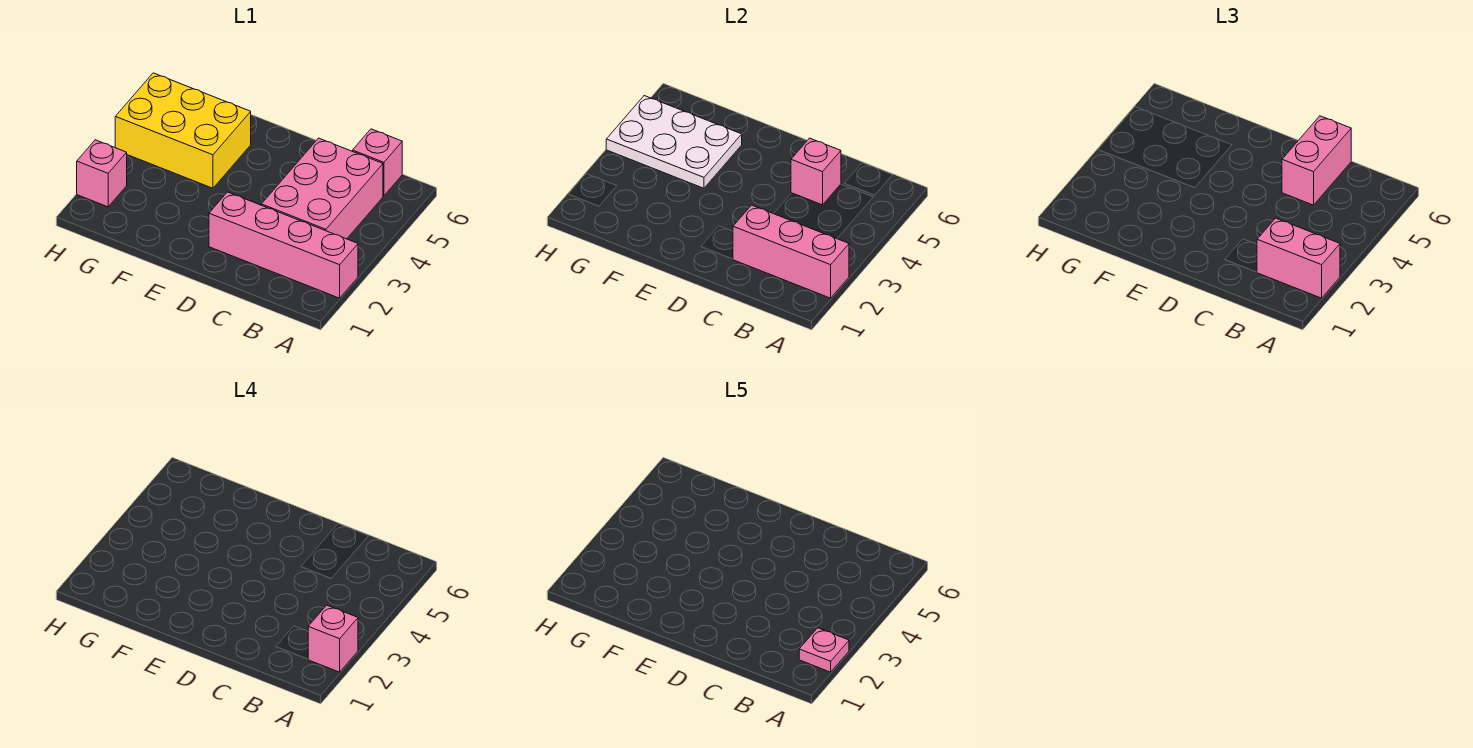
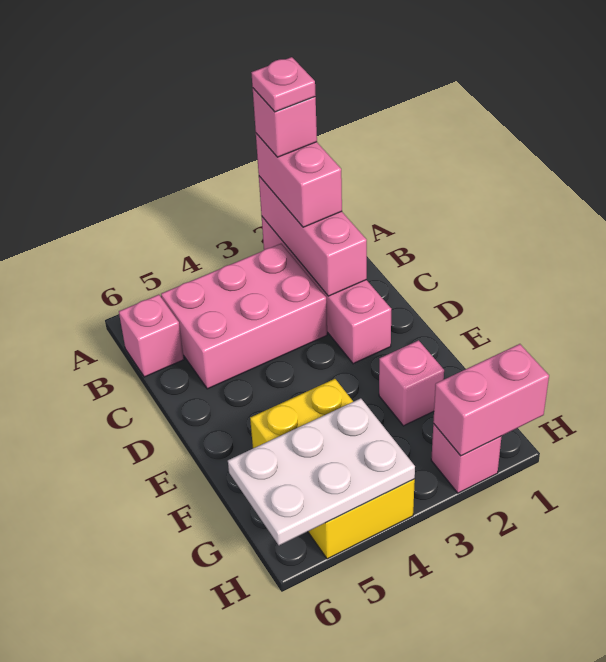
pink brick C5 level 2 -> pink brick F2 level 1
pink brick C5:C6 level 3 -> pink brick H1:H2 level 2
white plate F4:H5 level 2 -> white plate G4:H6 level 2

